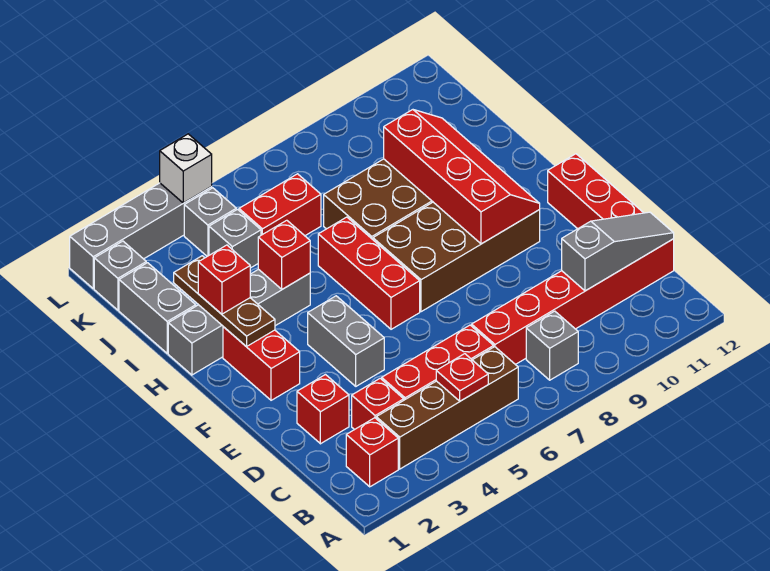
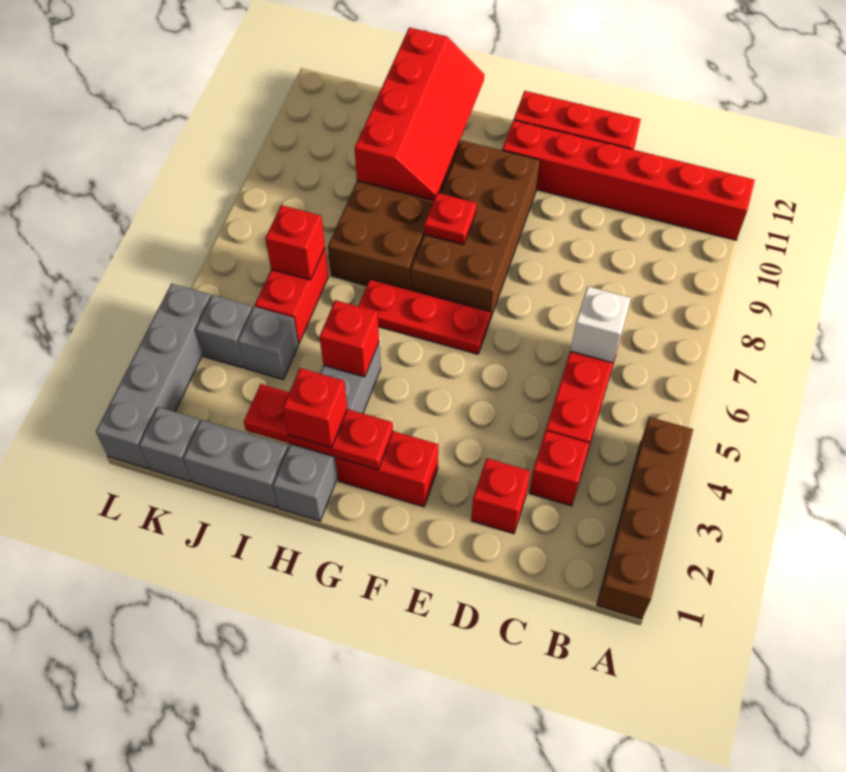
red brick B2 level 1 -> red brick J6 level 2
brown brick B3:B6 level 1 -> brown brick A1:A4 level 1
red plate B5 level 2 -> red plate G8 level 2
grey brick B8 level 1 -> none
red brick C7:C12 level 1 -> red brick A11:F11 level 1
grey slope C10:C12 level 2 top 10 -> none
grey brick E4:F4 level 1 -> none
red brick F6:H6 level 1 -> red plate F6:H6 level 1
red slope F9:I10 level 2 top 9 -> red slope H9:I12 level 2 top I
brown plate G2:I2 level 2 -> red plate G2:I2 level 2
white brick L4 level 2 -> white brick C6 level 2

